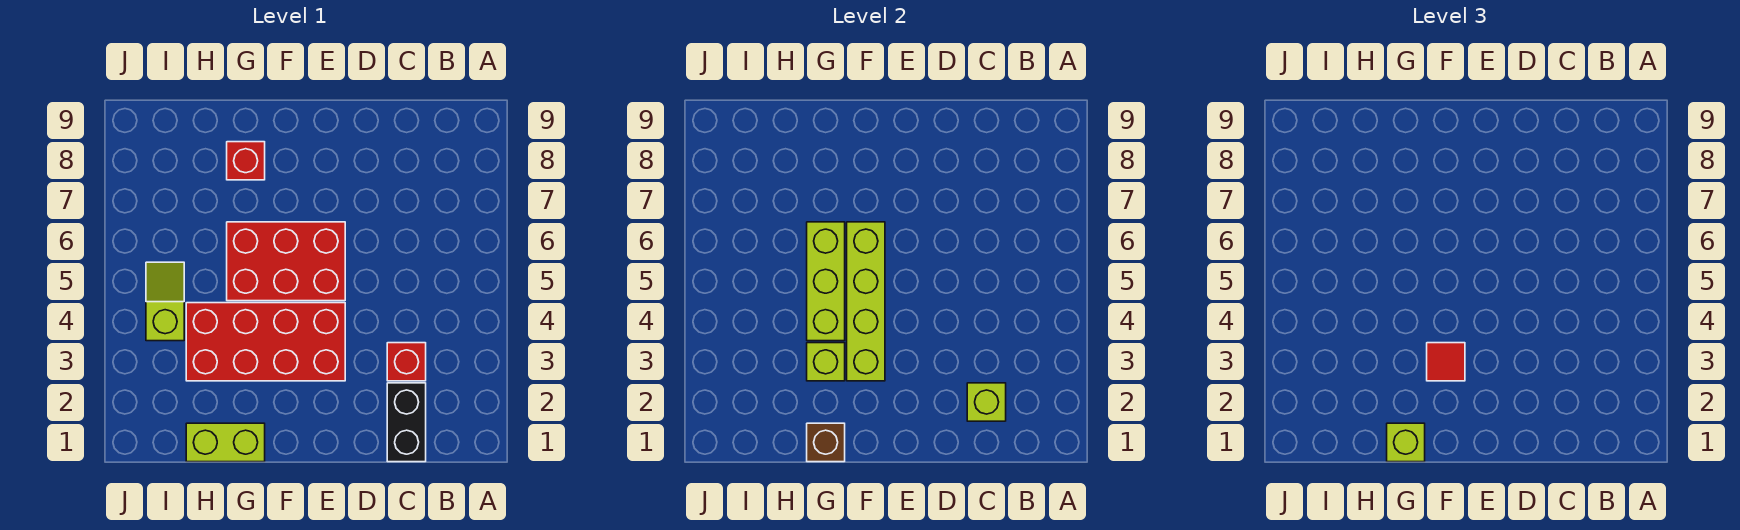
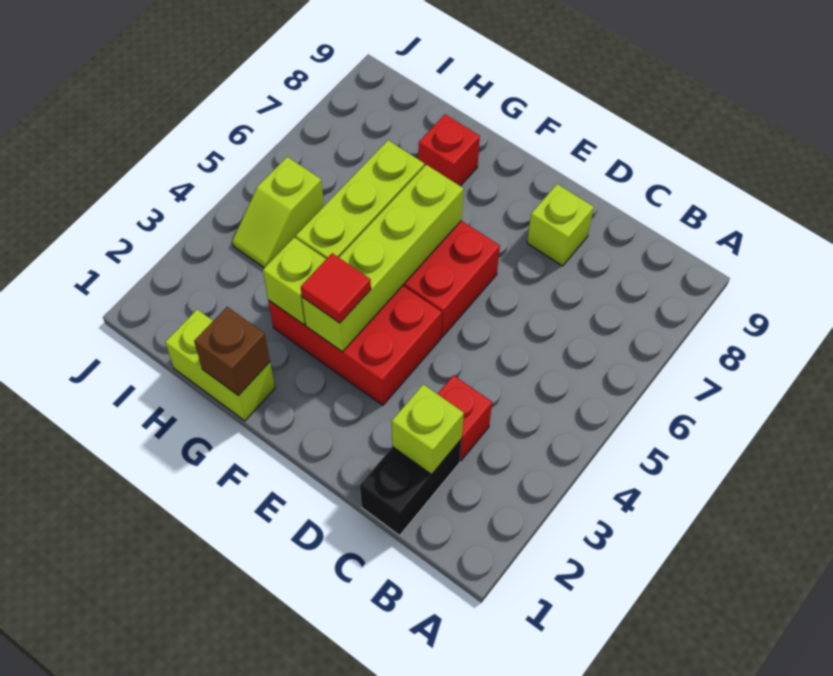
red brick E3:H4 level 1 -> red brick E3:G4 level 1
lime brick G1 level 3 -> lime brick D8 level 1
lime slope I4:I5 level 1 top 4 -> lime slope I4:I5 level 1 top 5

